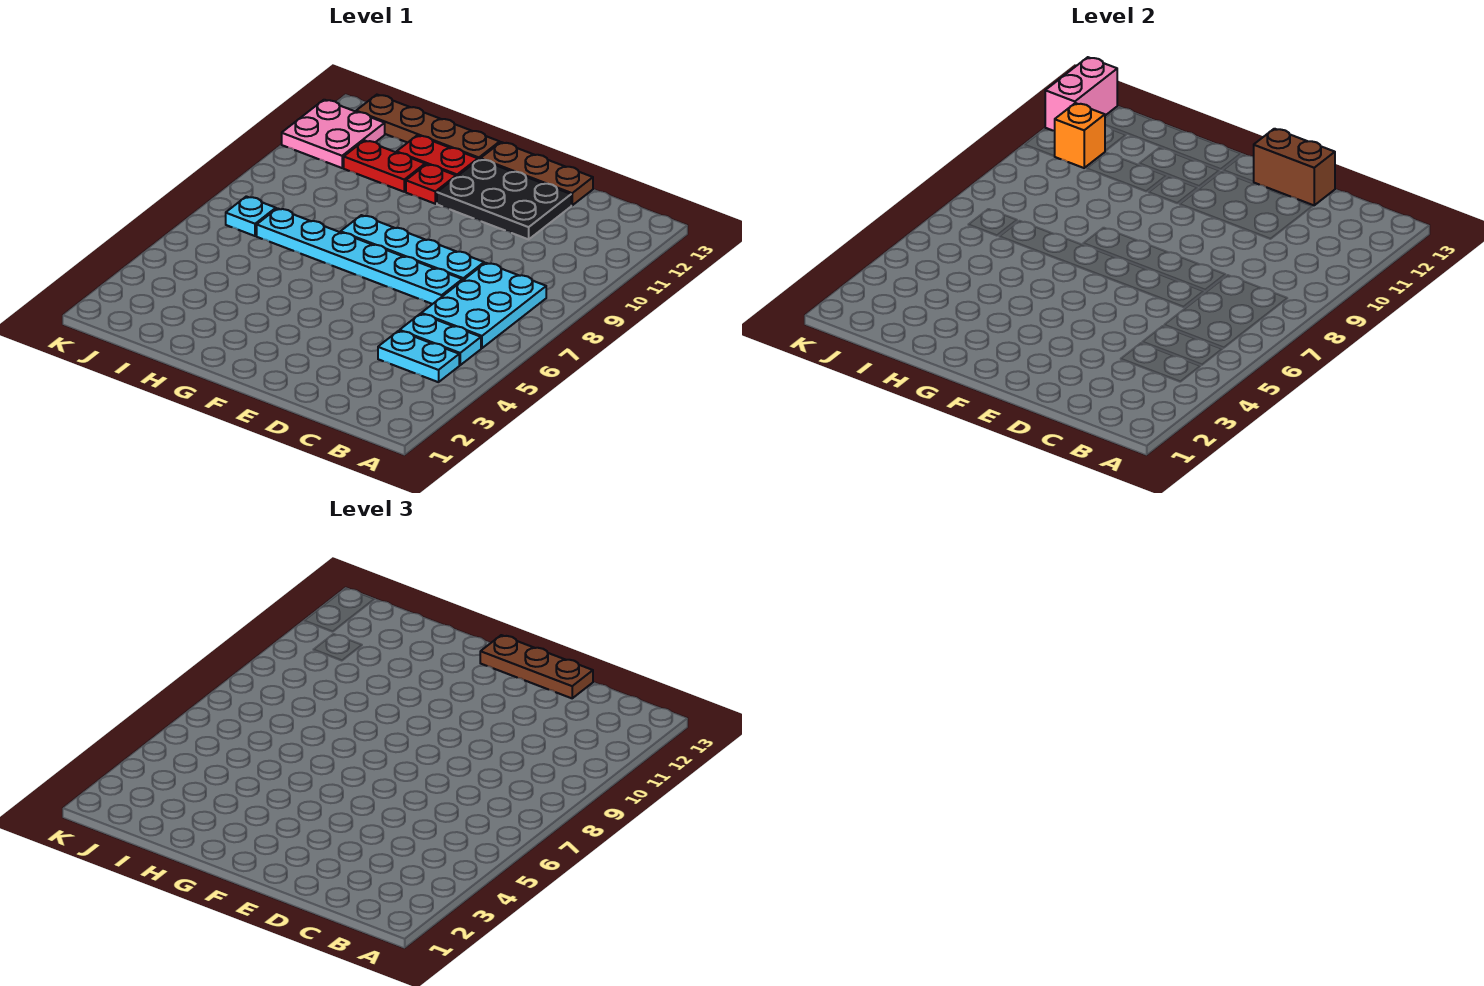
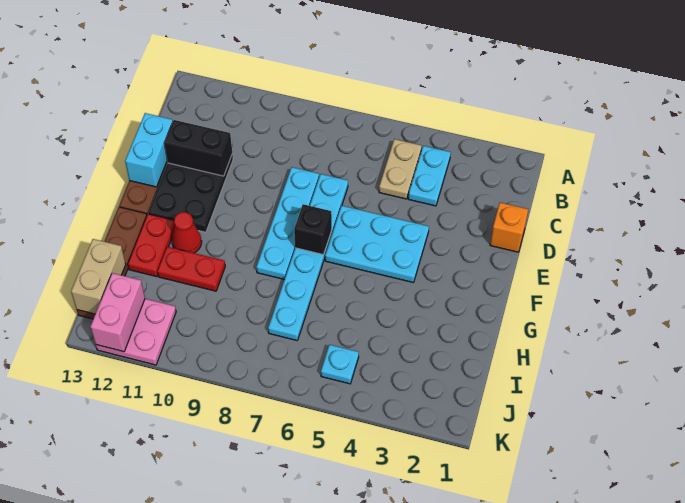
cyan plate B5:C5 level 1 -> tan plate B5:C5 level 1
cyan plate B6:C8 level 1 -> cyan plate E4:F6 level 1
none -> black brick D11:D12 level 2
brown brick D13:E13 level 2 -> cyan brick D13:E13 level 2
brown plate D13:F13 level 3 -> none
none -> black brick F7 level 2
red plate G11 level 1 -> red cone G11 level 1
red plate H11:I11 level 1 -> red plate H10:H11 level 1
none -> tan brick I13:J13 level 2
cyan plate J7 level 1 -> cyan plate J5 level 1
orange brick J11 level 2 -> orange brick D1 level 1
pink brick K12:K13 level 2 -> pink brick J12:K12 level 2

